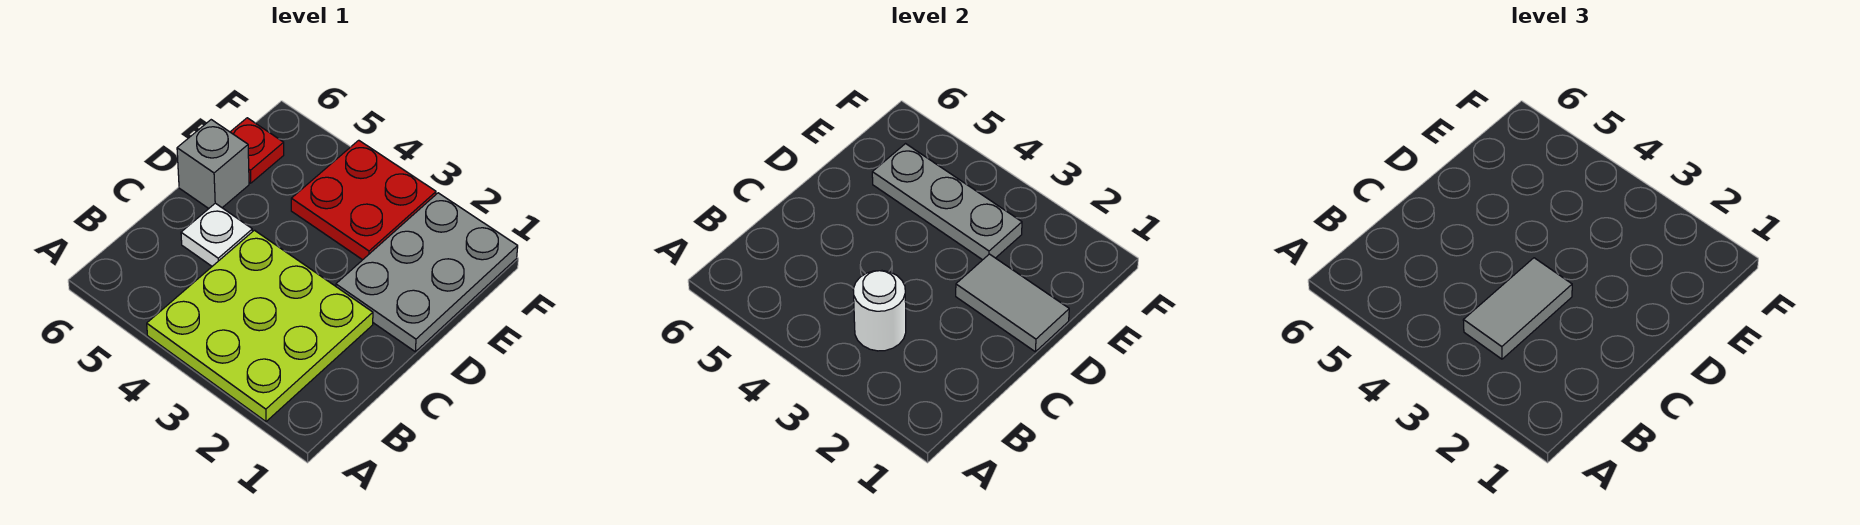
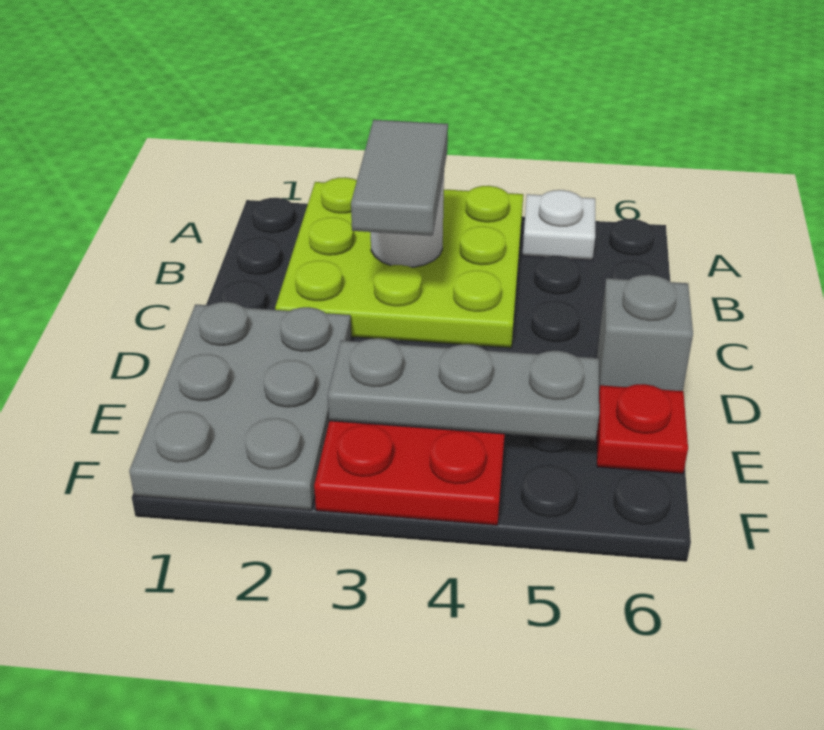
white plate C5 level 1 -> white plate A5 level 1
grey tile D1:D2 level 2 -> none

